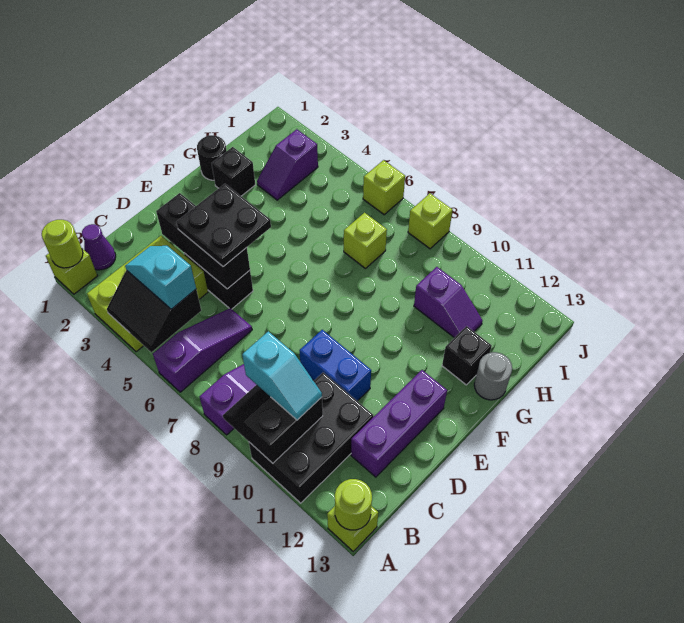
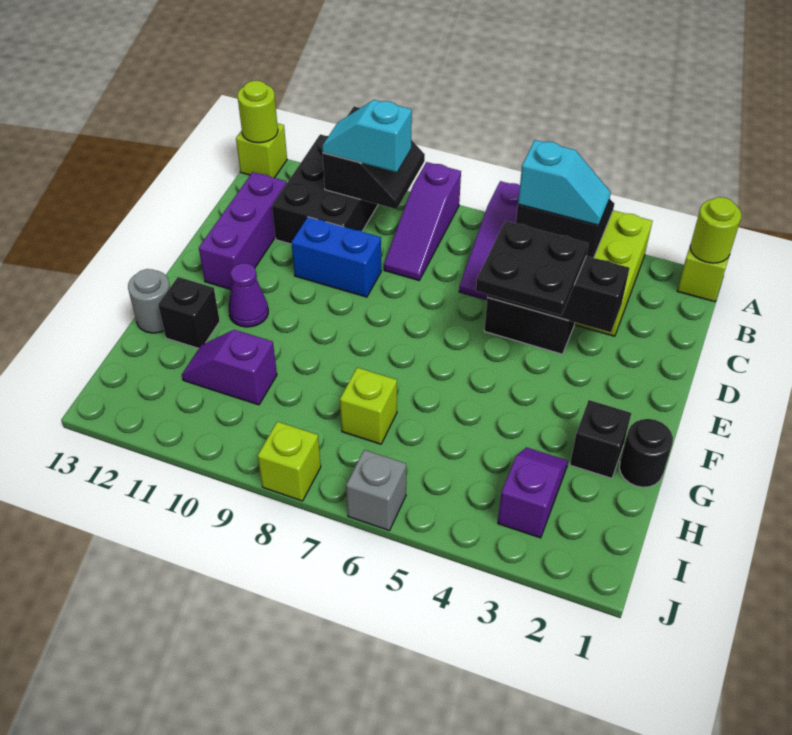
purple cone B1 level 1 -> purple cone F11 level 1
lime brick J6 level 1 -> grey brick J6 level 1

